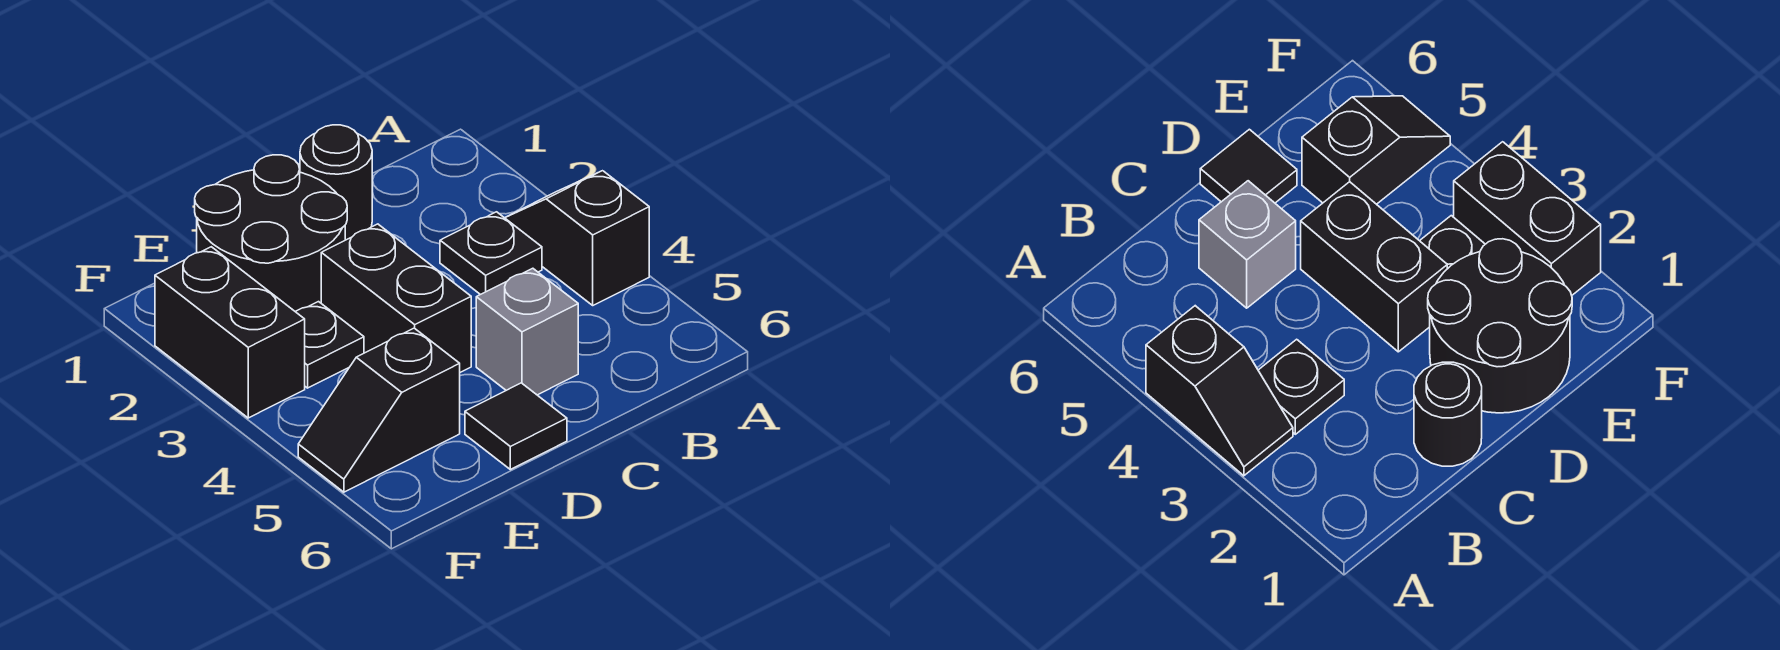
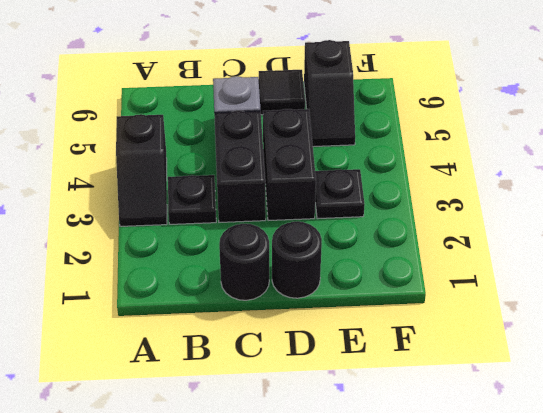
black round brick D1:E2 level 1 -> black round brick D1 level 1
black slope E5:F5 level 1 top E -> black slope E5:E6 level 1 top 6
black brick F2:F3 level 1 -> black brick C3:C4 level 1

